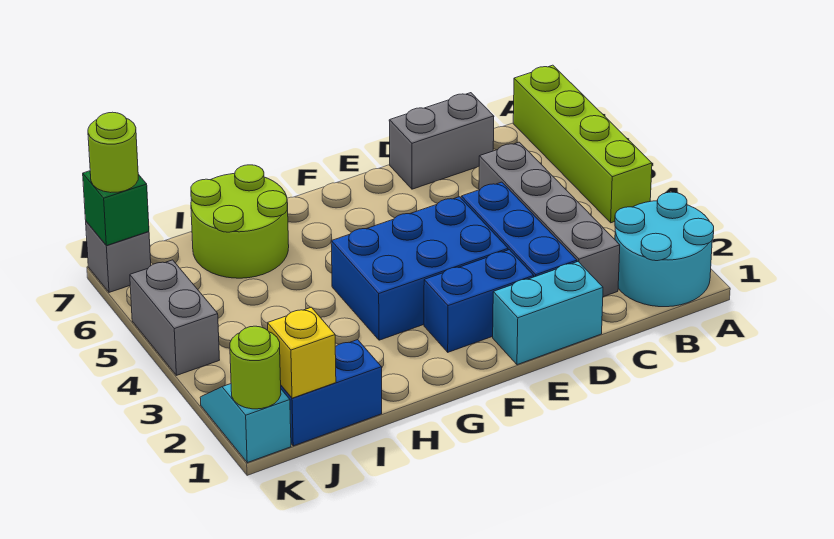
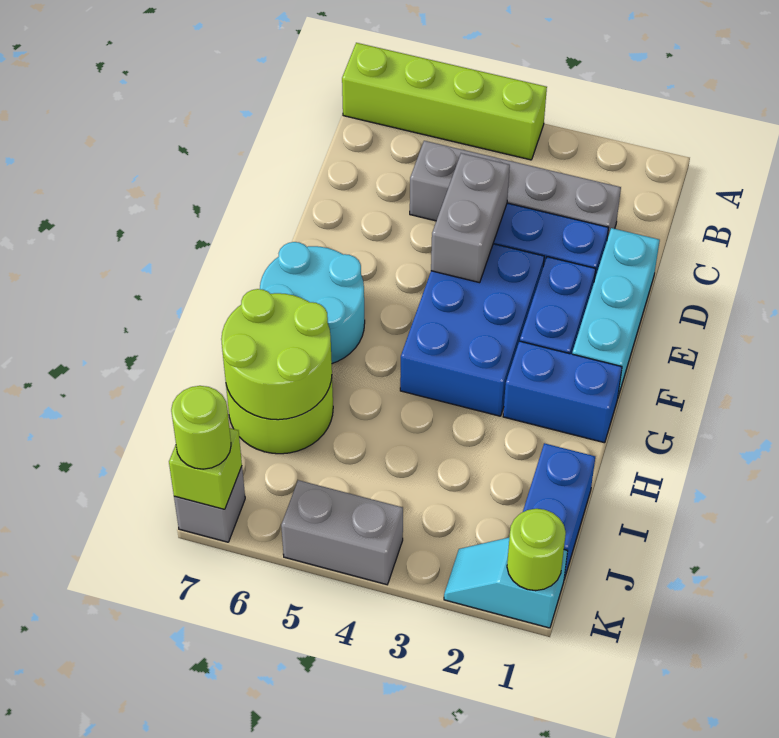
cyan round brick A1:B2 level 1 -> cyan round brick F6:G7 level 1
grey brick C7:D7 level 1 -> grey brick D4:E4 level 2
cyan brick D1:E1 level 1 -> cyan brick D1:F1 level 1
none -> blue brick G1:G2 level 1
none -> lime round brick H6:I7 level 2
yellow brick J1 level 2 -> none
green brick K7 level 2 -> lime brick K7 level 2

